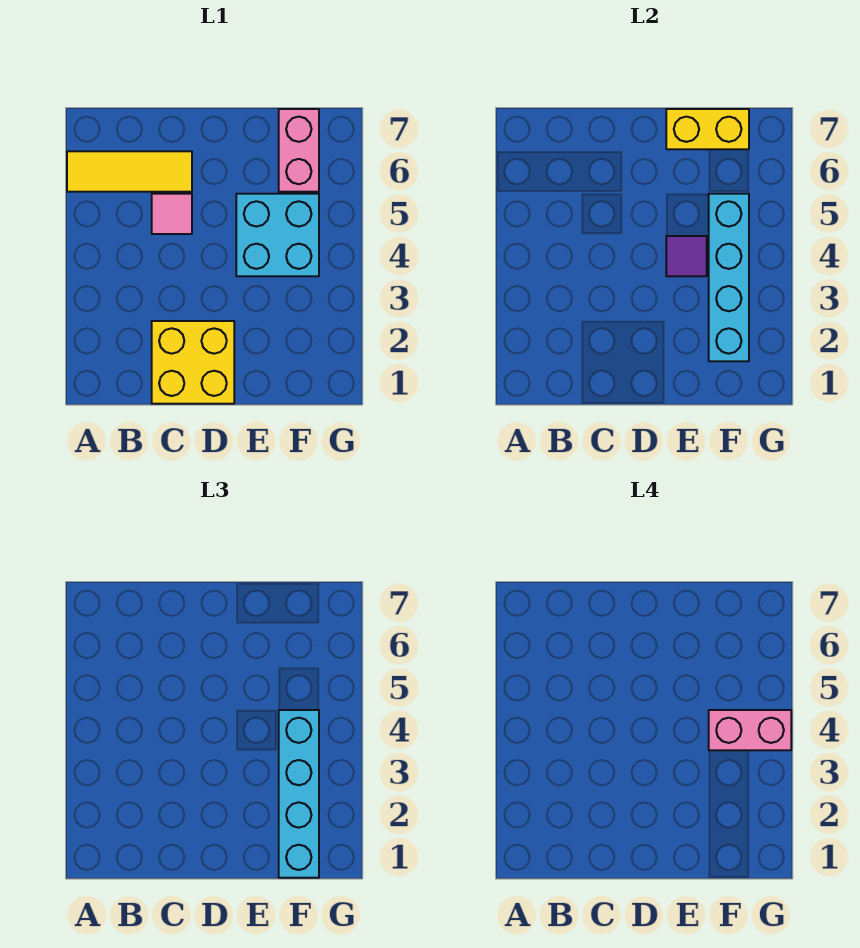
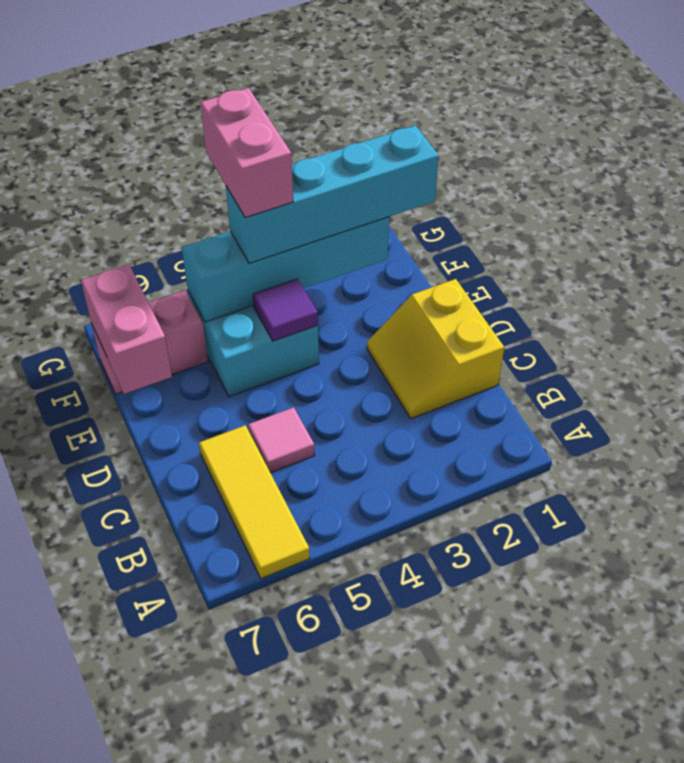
yellow brick C1:D2 level 1 -> yellow slope C1:D2 level 1 top 1
yellow brick E7:F7 level 2 -> pink brick E7:F7 level 2

